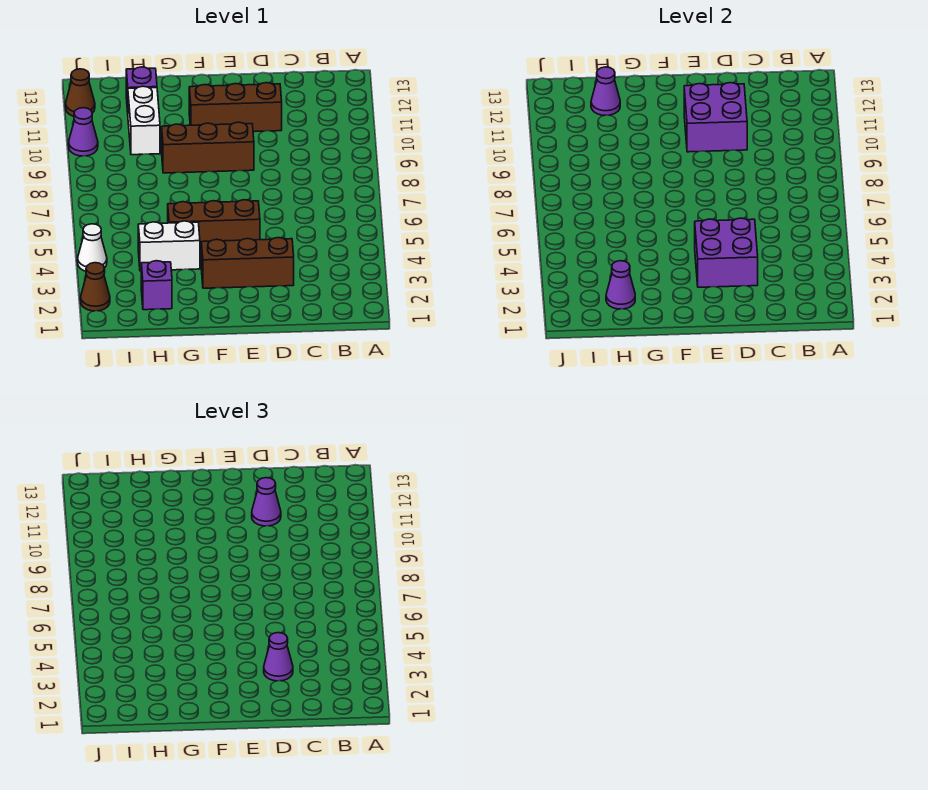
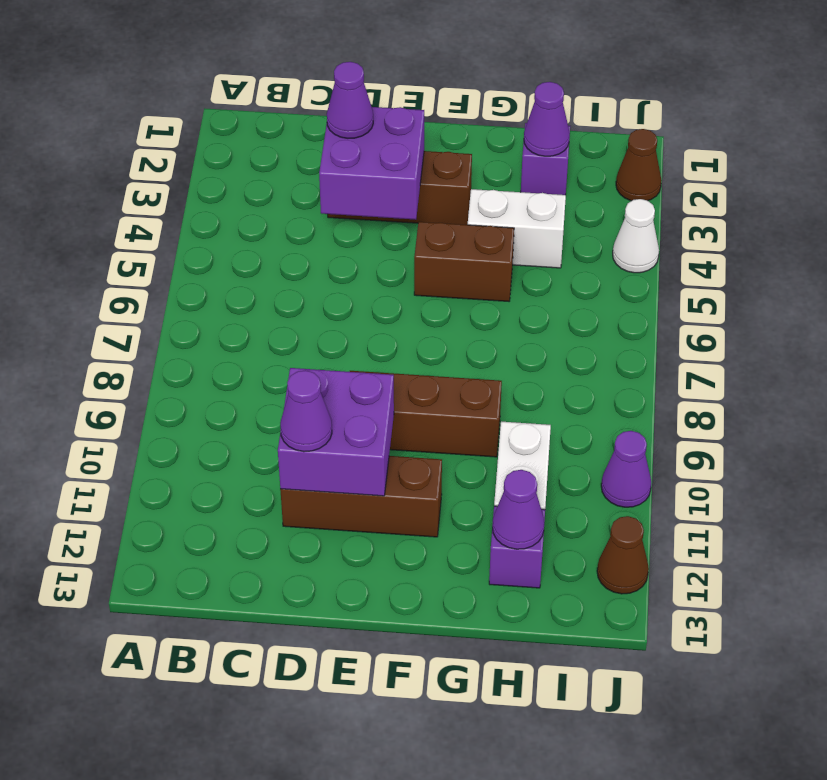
brown brick E5:G5 level 1 -> brown brick F5:G5 level 1

